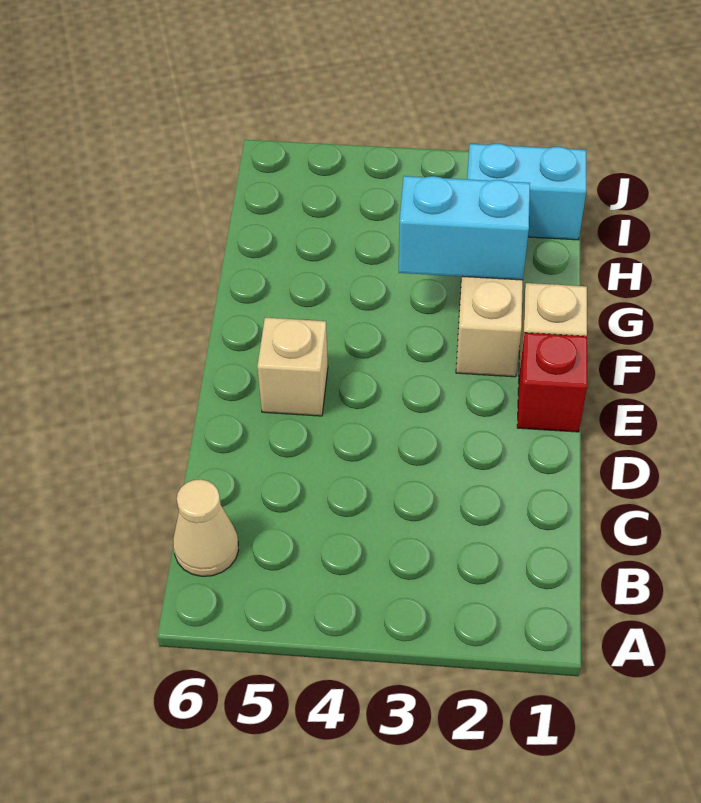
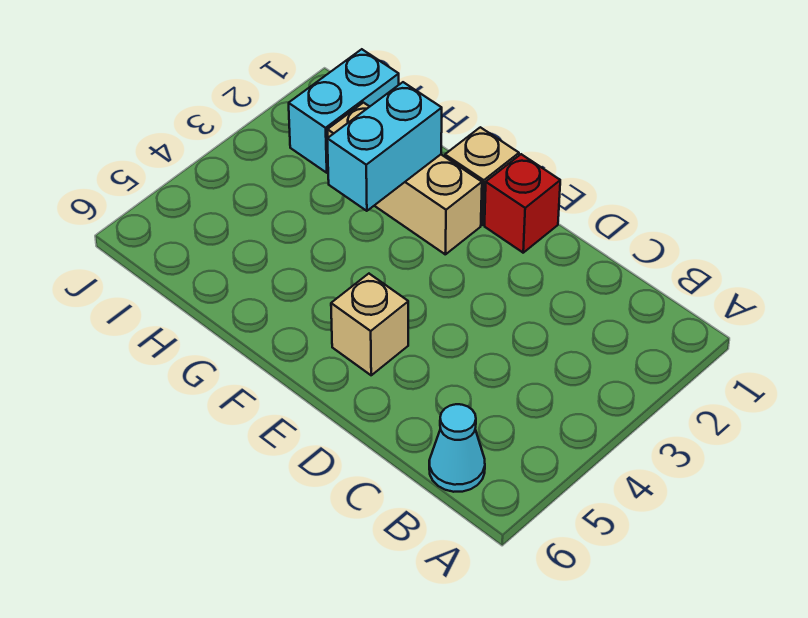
tan cone B6 level 1 -> cyan cone B6 level 1

